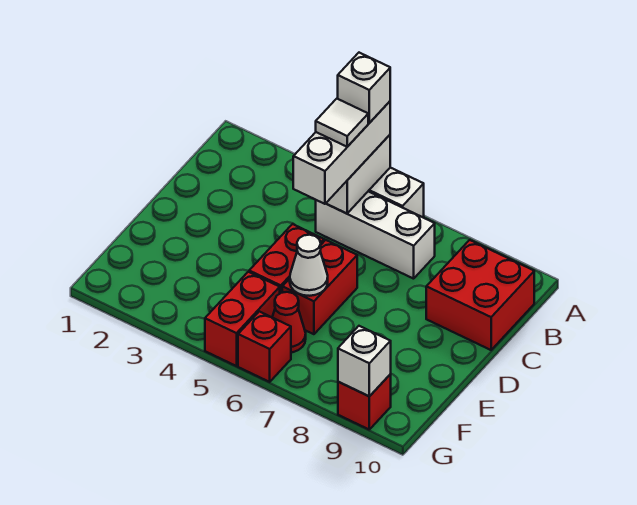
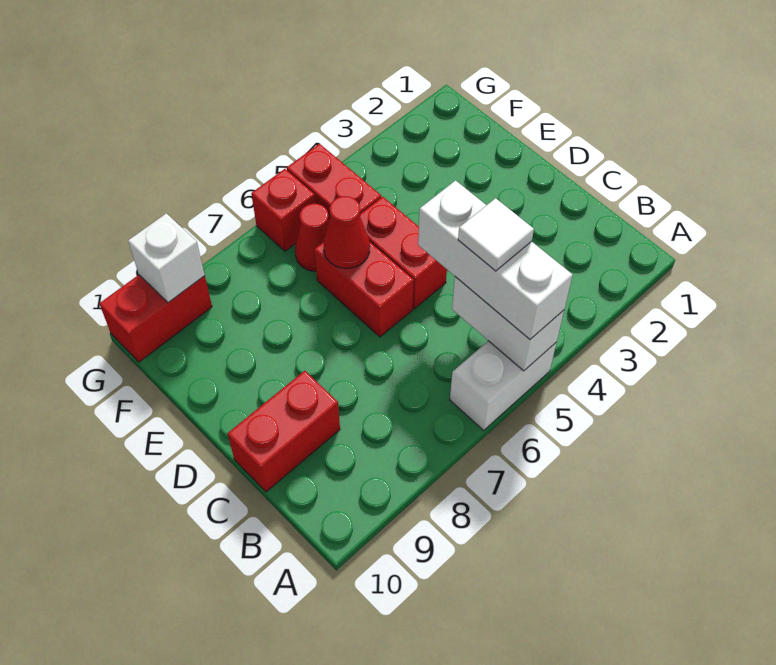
white brick A5 level 4 -> none
white brick B5:B7 level 1 -> none
red brick B9:C10 level 1 -> red brick C9:C10 level 1
white cone E6 level 2 -> red cone E6 level 2
red brick G9 level 1 -> red brick G9:G10 level 1

